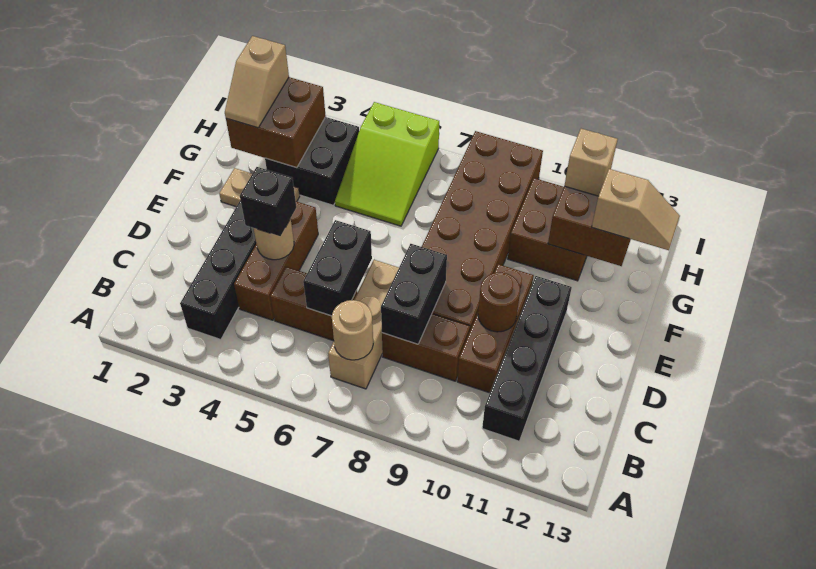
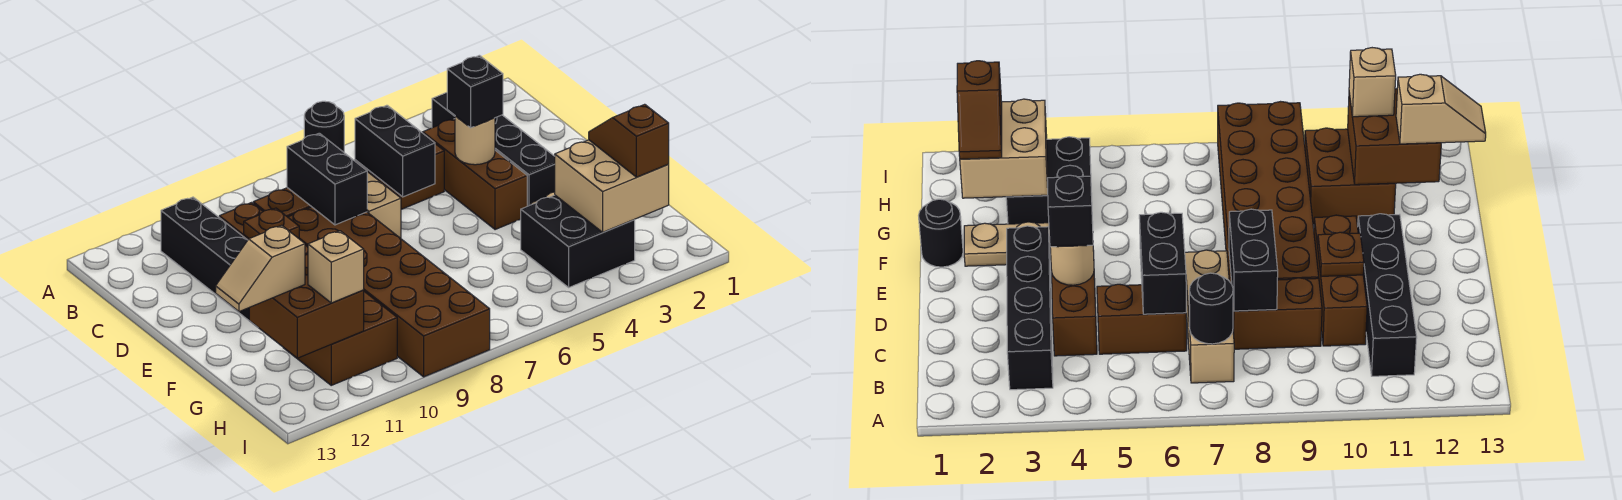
tan round brick B7 level 2 -> black round brick B7 level 2
brown round brick D10 level 2 -> brown plate D10 level 2
none -> black round brick F1 level 1
brown brick G2:H3 level 2 -> tan brick G2:H3 level 2
tan slope G2:H2 level 3 top H -> brown slope G2:H2 level 3 top H
lime slope G5:I6 level 1 top I -> none

